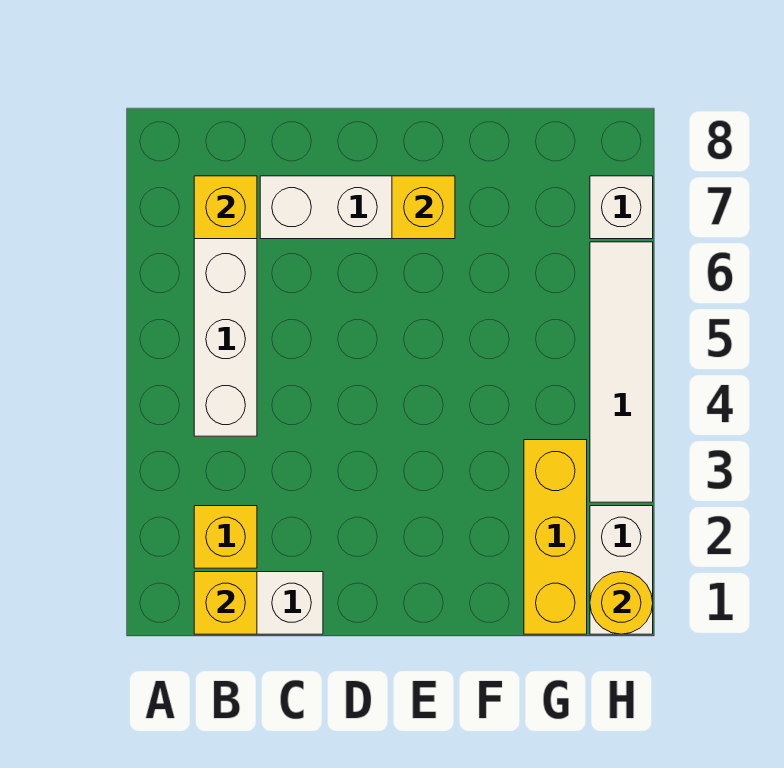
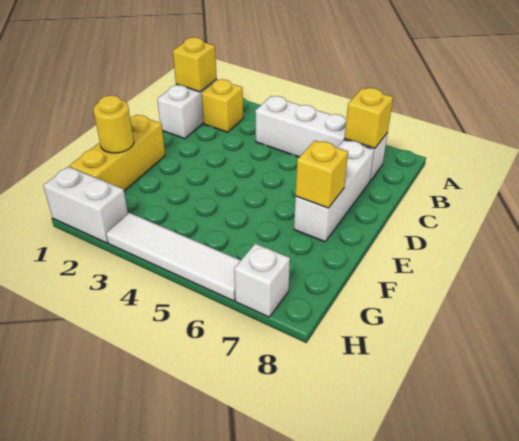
yellow brick G1:G3 level 1 -> yellow brick E1:G1 level 1
yellow round brick H1 level 2 -> yellow round brick F1 level 2

